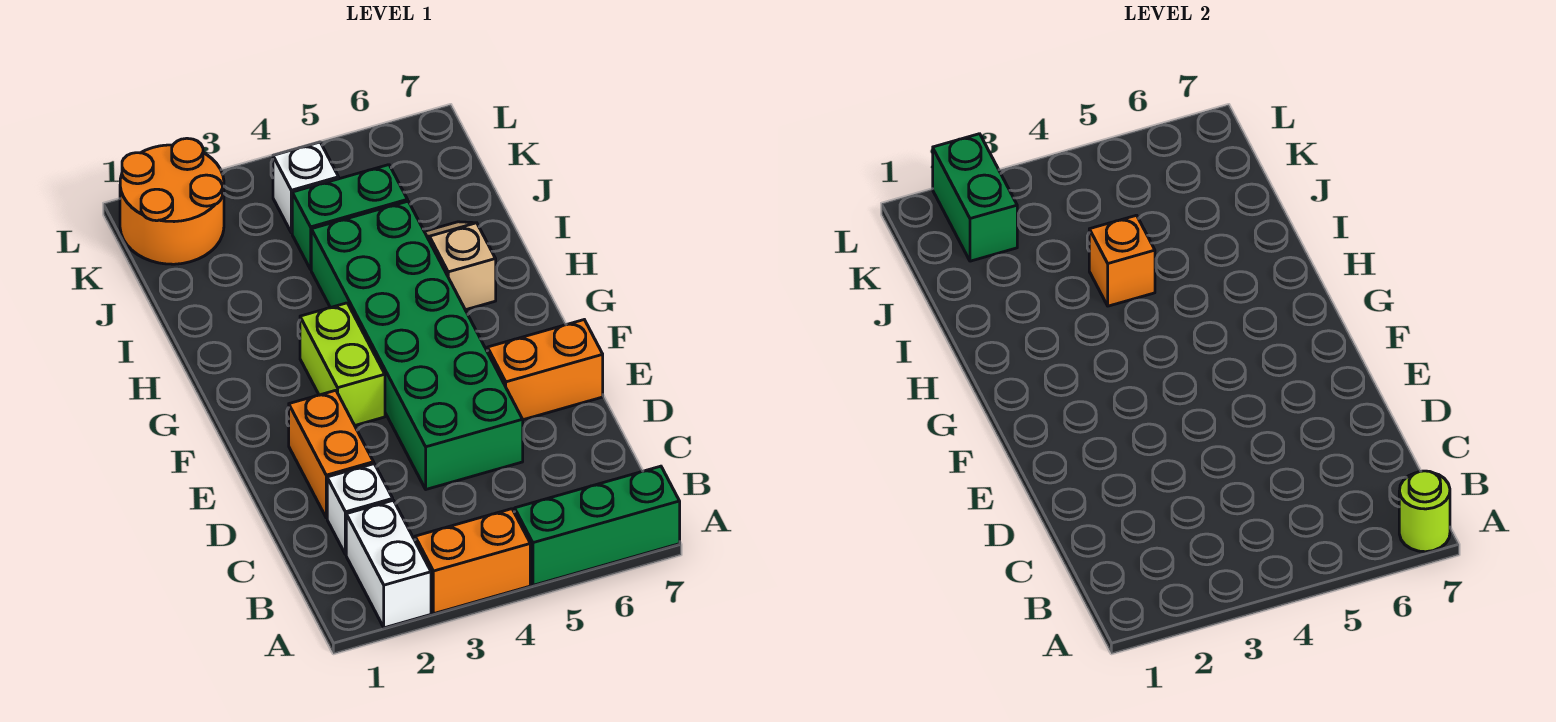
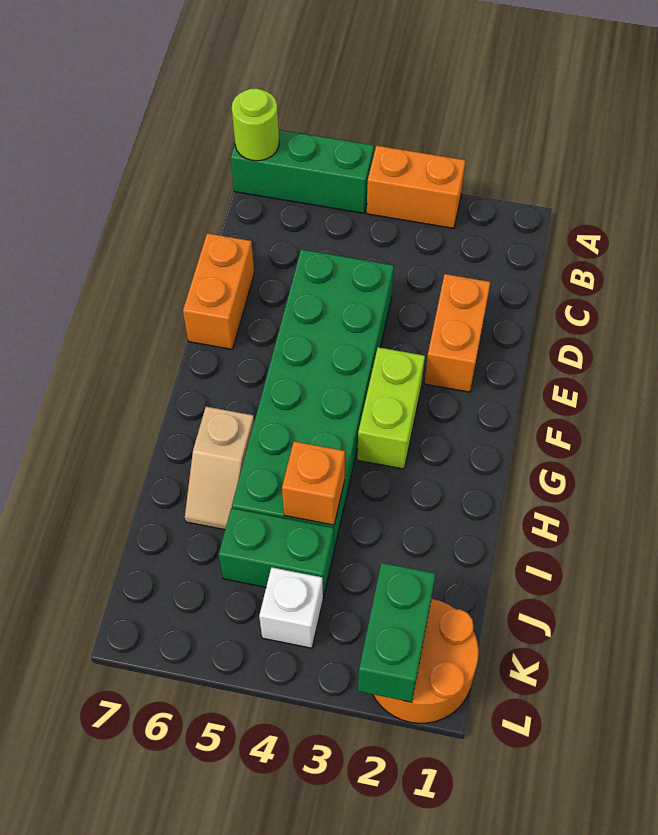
white brick A2:B2 level 1 -> none
white brick C2 level 1 -> none
orange brick E6:E7 level 1 -> orange brick D7:E7 level 1

